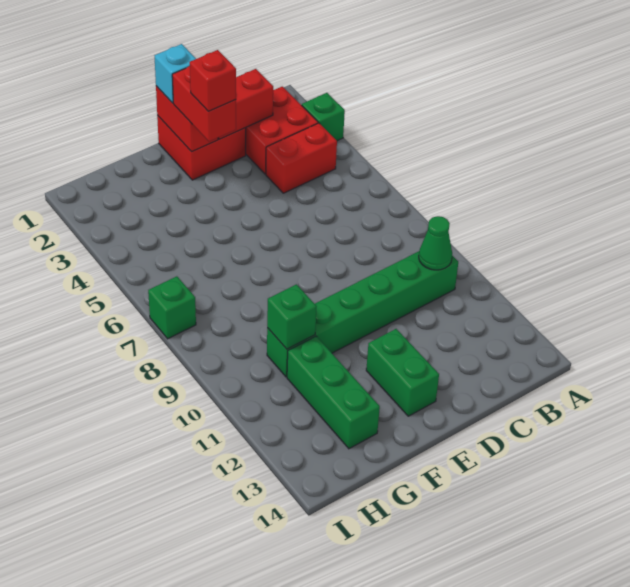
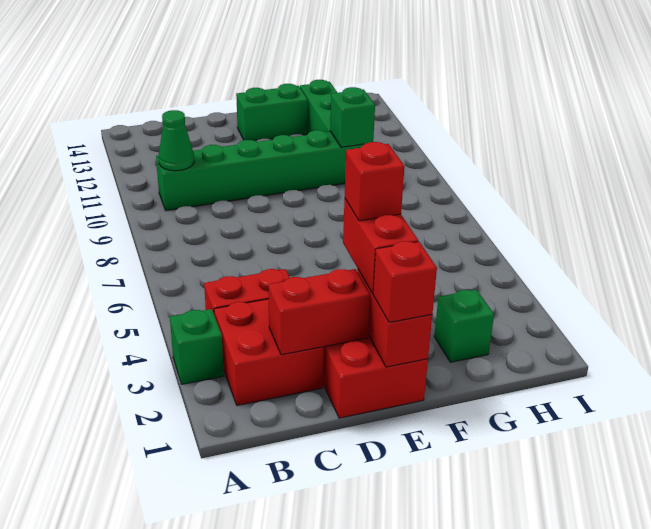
cyan brick E1 level 3 -> red brick E1 level 3
green brick E12:E13 level 1 -> green brick E13:F13 level 1
green brick I7 level 1 -> green brick G2 level 1

